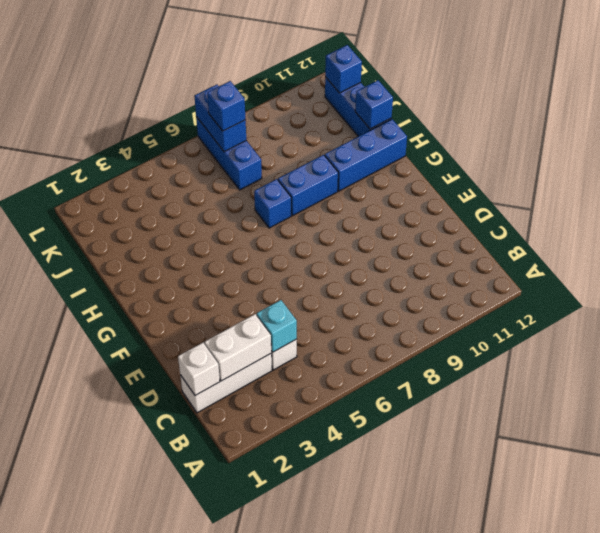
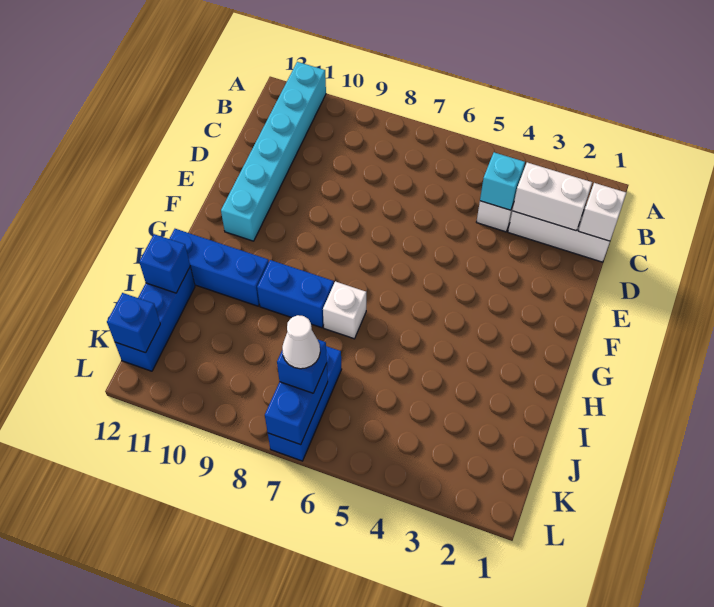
none -> cyan brick A11:F11 level 1
blue brick H7 level 1 -> white brick H7 level 1
none -> white cone K7 level 4

